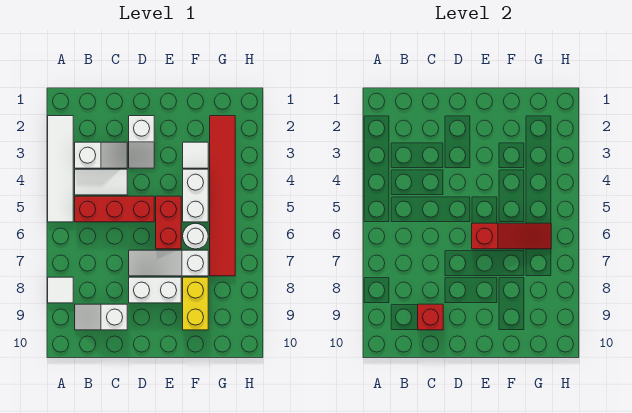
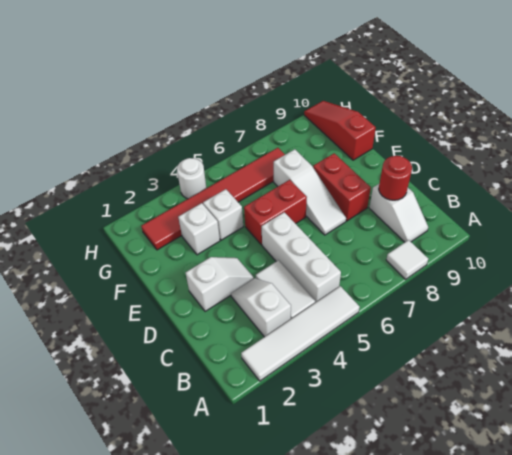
red brick B5:D5 level 1 -> white brick B5:D5 level 1
red brick C9 level 2 -> red round brick C9 level 2
white brick D8:E8 level 1 -> red brick D8:E8 level 1
red slope E6:G6 level 2 top E -> red slope F10:H10 level 1 top F
white tile F3 level 1 -> white brick F3 level 1
white brick F4:F5 level 1 -> white brick F4 level 1
white round brick F6 level 1 -> white round brick H4 level 1
yellow brick F8:F9 level 1 -> none

